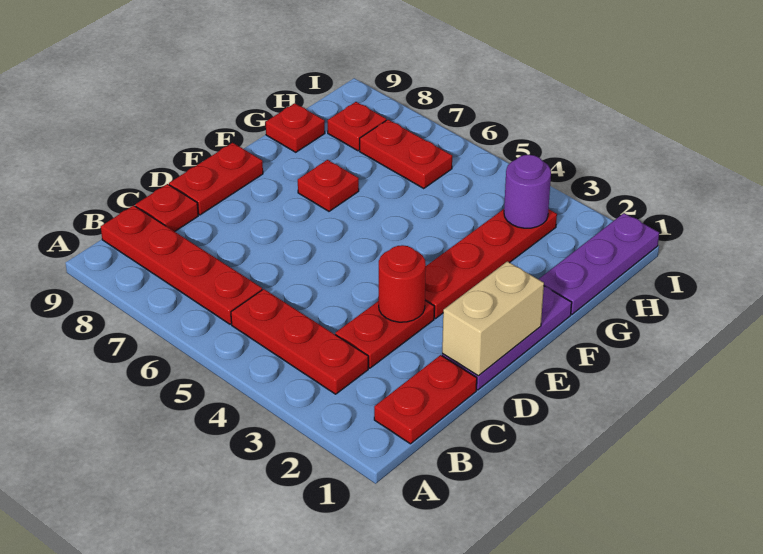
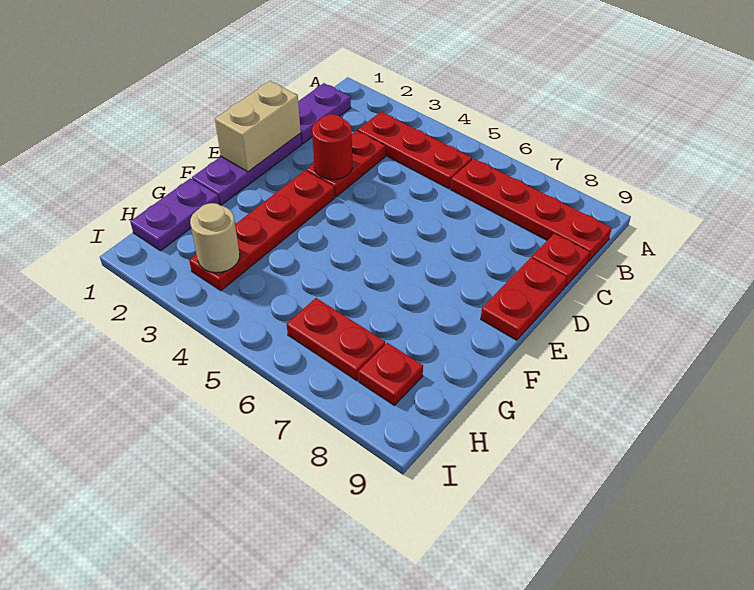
red plate B1:C1 level 1 -> purple plate B1:C1 level 1
red plate F7 level 1 -> none
purple plate G1:I1 level 1 -> purple plate G1:H1 level 1
red plate G9 level 1 -> none
purple round brick H3 level 2 -> tan round brick H3 level 2

